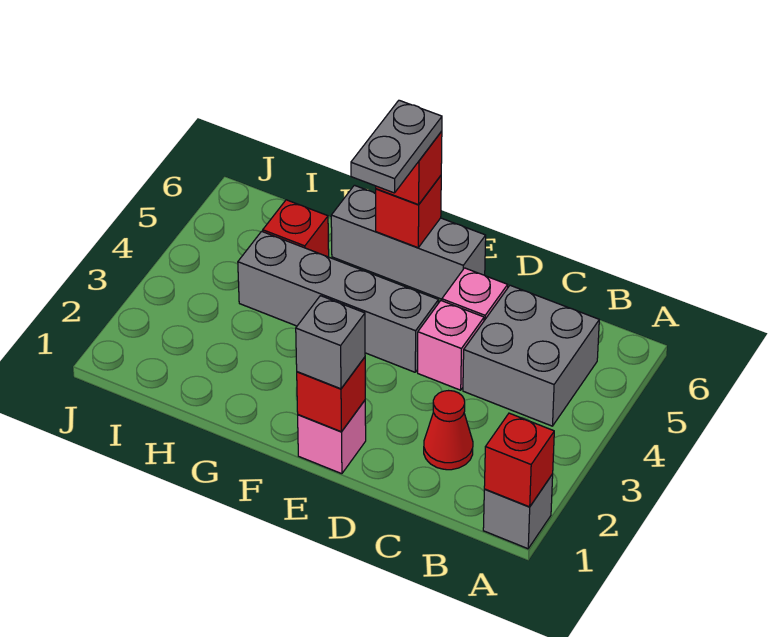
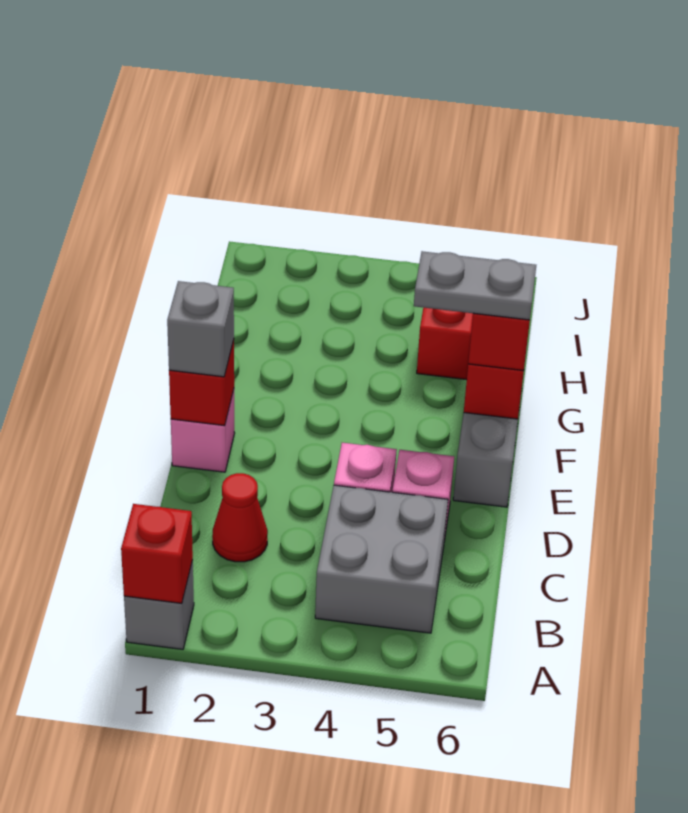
grey brick E4:H4 level 1 -> none

